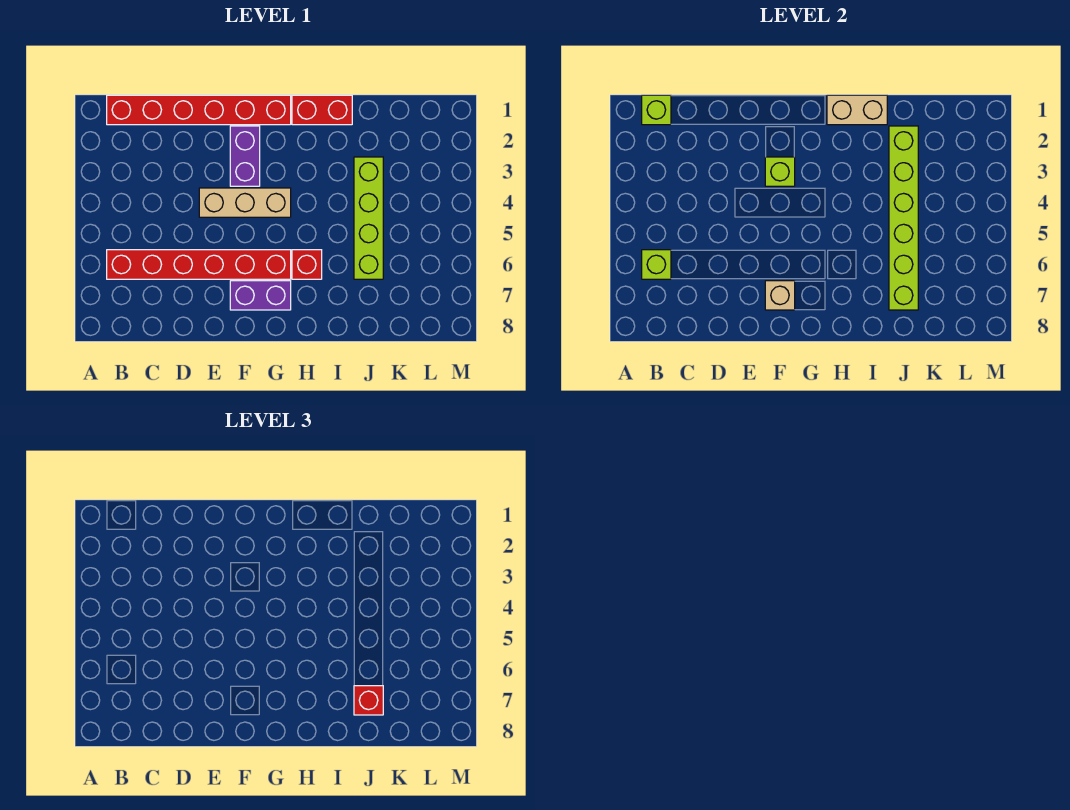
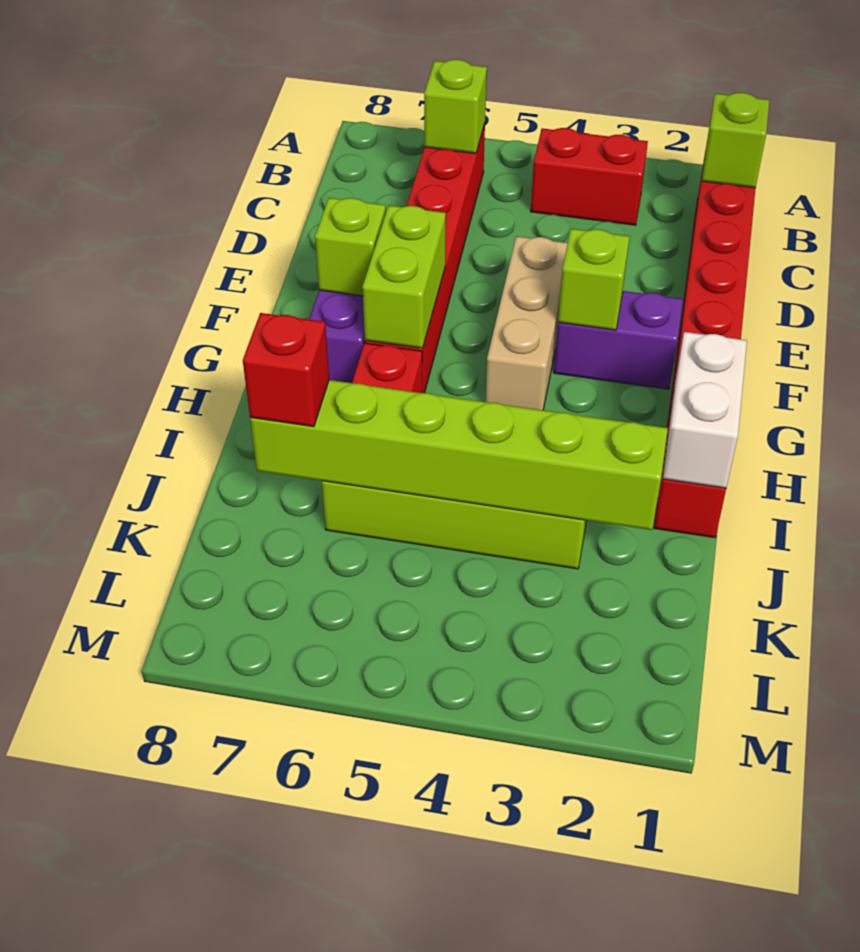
none -> red brick B3:B4 level 1
none -> lime brick F6:G6 level 2
tan brick F7 level 2 -> lime brick F7 level 2
tan brick H1:I1 level 2 -> white brick H1:I1 level 2

